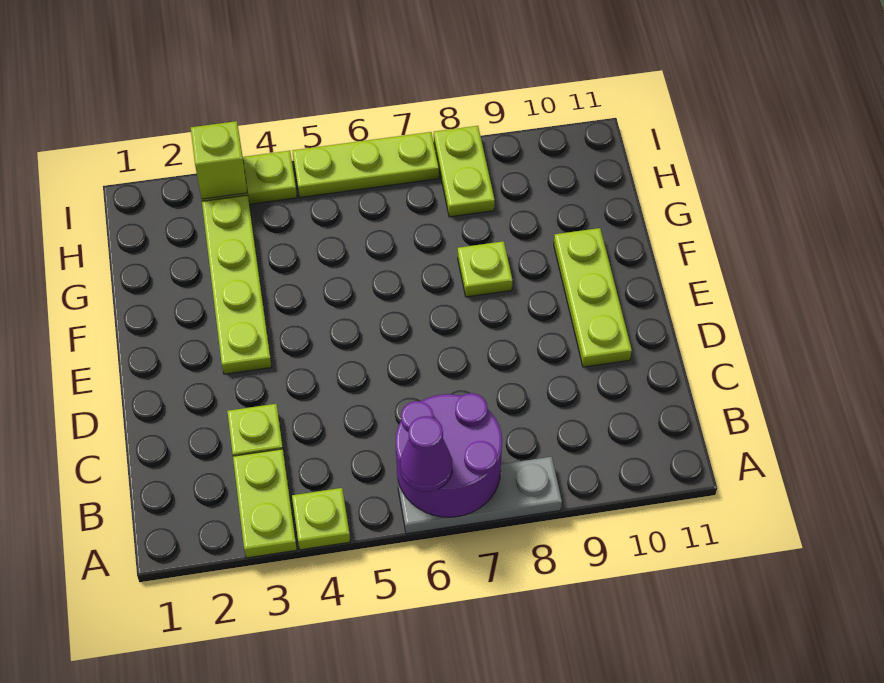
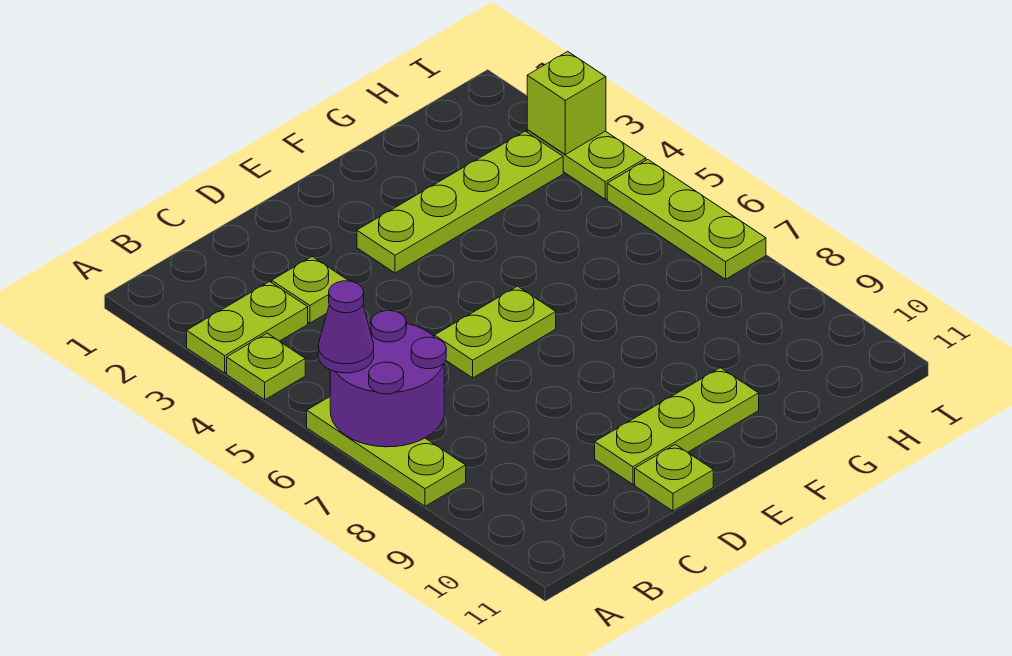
grey plate A6:A8 level 1 -> lime plate A6:A8 level 1
lime plate F8 level 1 -> lime plate D11 level 1
lime plate H8:I8 level 1 -> lime plate D6:E6 level 1

